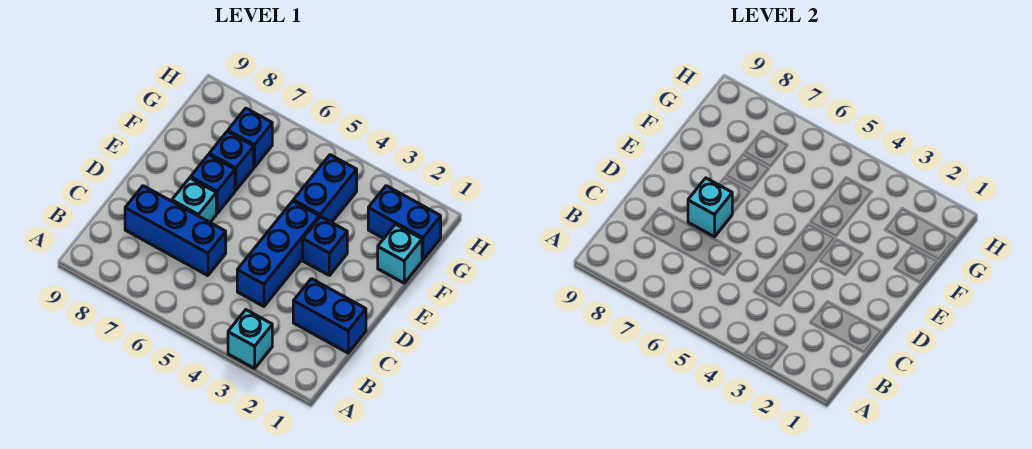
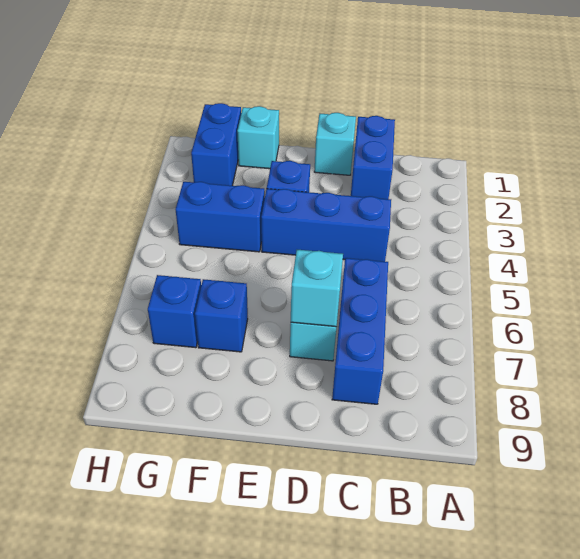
cyan brick A3 level 1 -> cyan brick D1 level 1
blue brick E7 level 1 -> none

